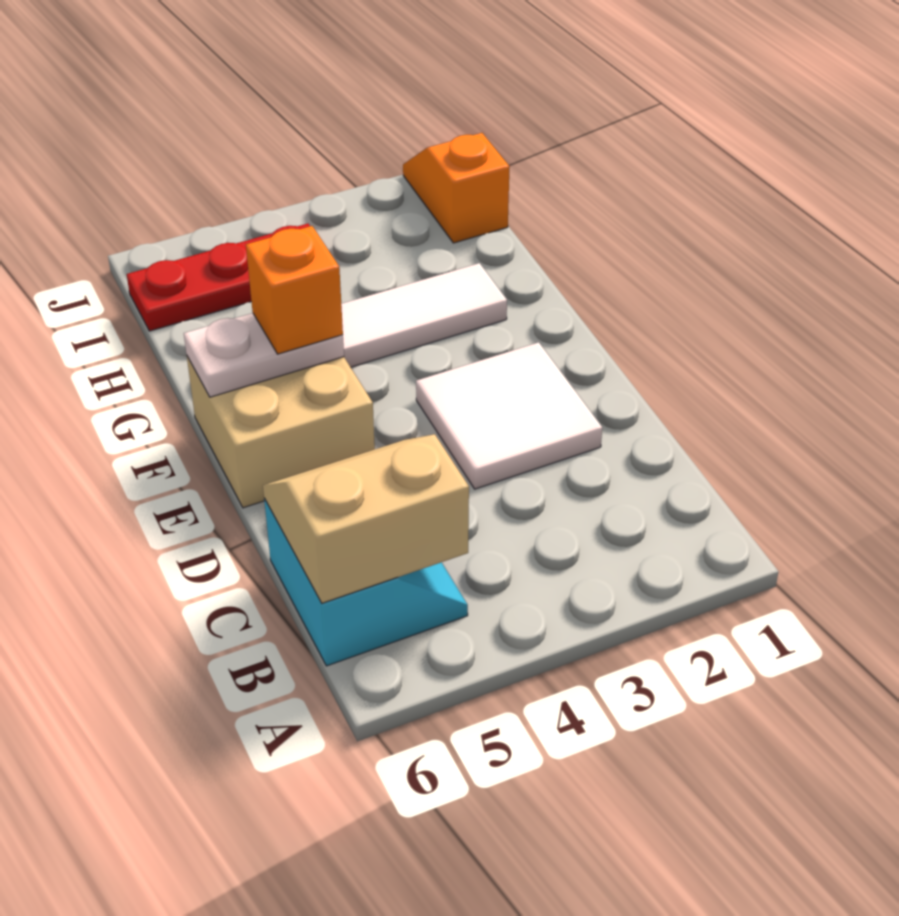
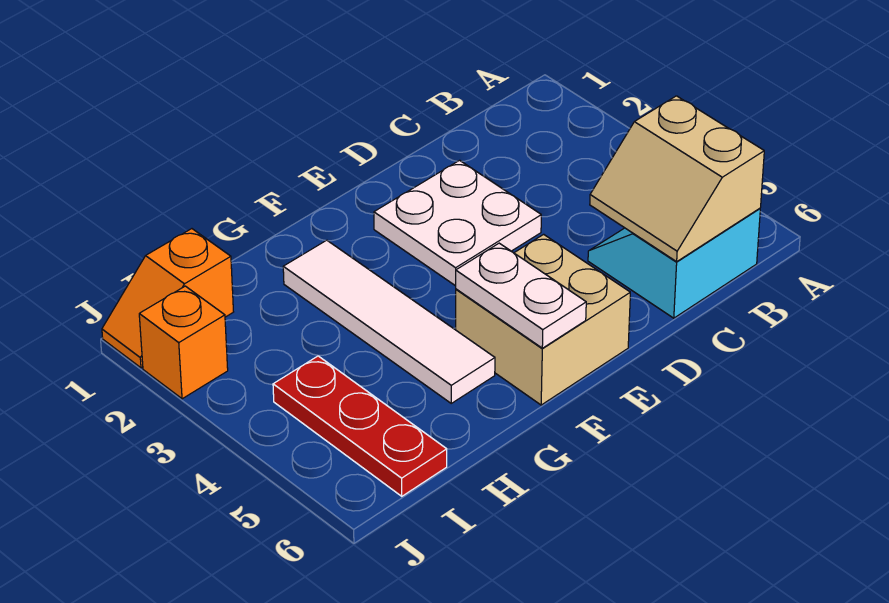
white tile D2:E3 level 1 -> white plate D2:E3 level 1
orange brick F5 level 3 -> orange brick J2 level 1

